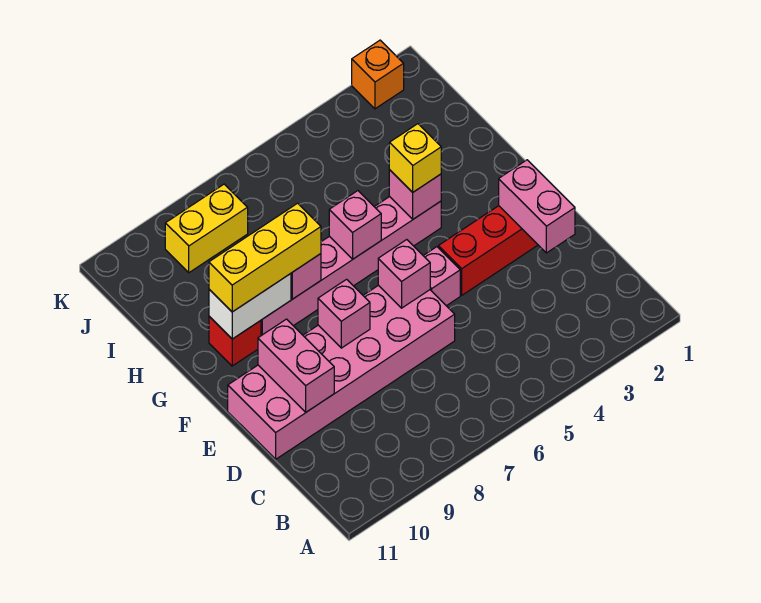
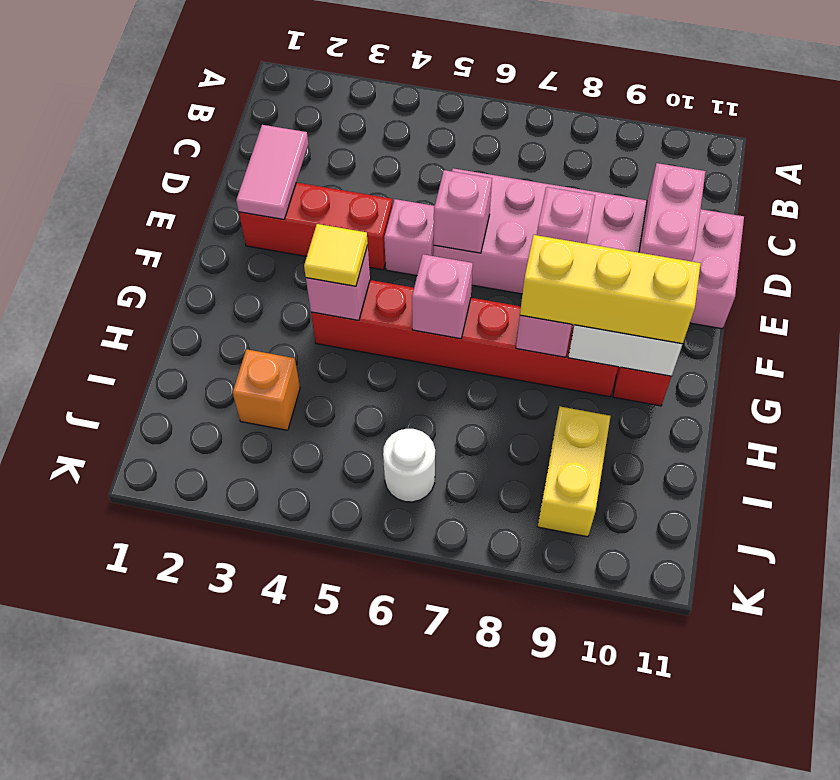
pink brick D2:E2 level 2 -> pink tile D2:E2 level 2
pink brick G4:G9 level 1 -> red brick G4:G9 level 1
yellow brick G4 level 3 -> yellow tile G4 level 3
none -> white round brick J6 level 1
yellow brick J8:J9 level 1 -> yellow brick I9:J9 level 1
orange brick K2 level 1 -> orange brick I3 level 1

